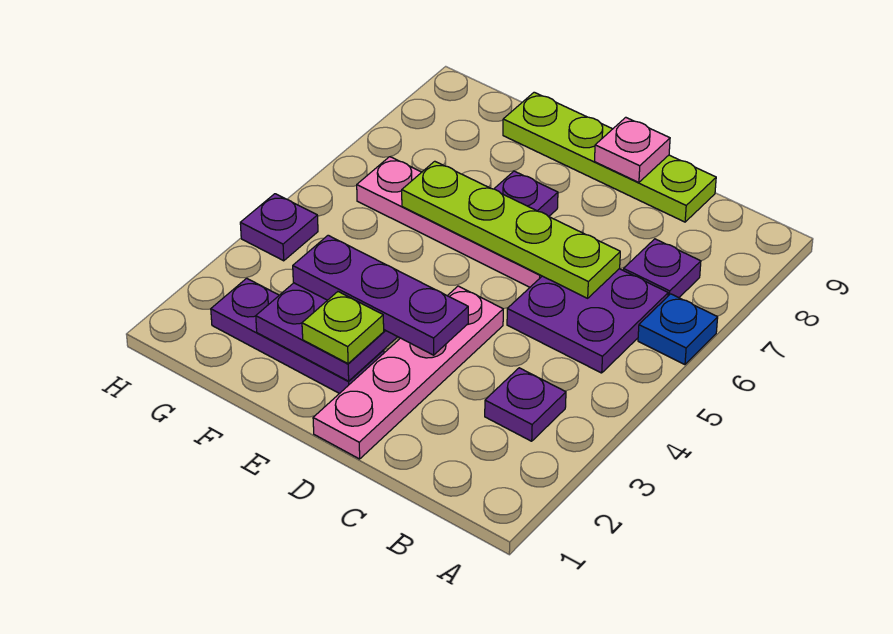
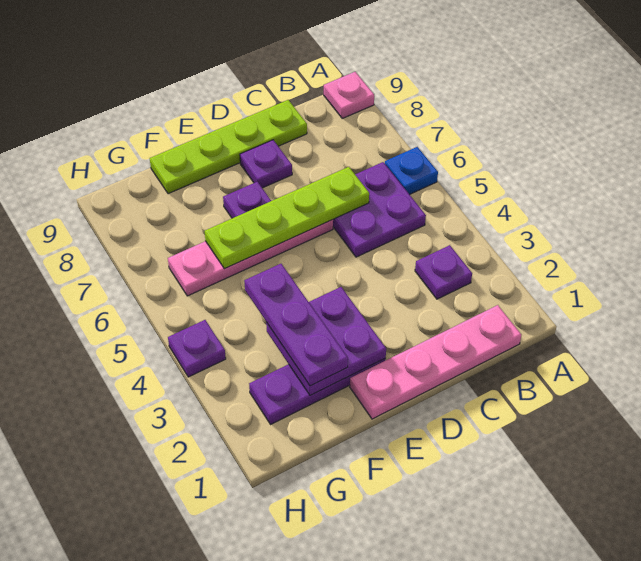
purple plate B7 level 1 -> purple plate D8 level 1
pink plate D1:D4 level 1 -> pink plate B1:E1 level 1
purple plate D3:F3 level 3 -> purple plate F2:F4 level 3
pink plate D9 level 2 -> pink plate A9 level 1
lime plate E2 level 3 -> none

